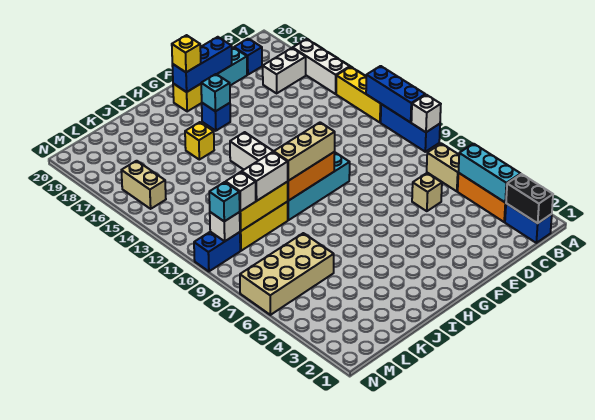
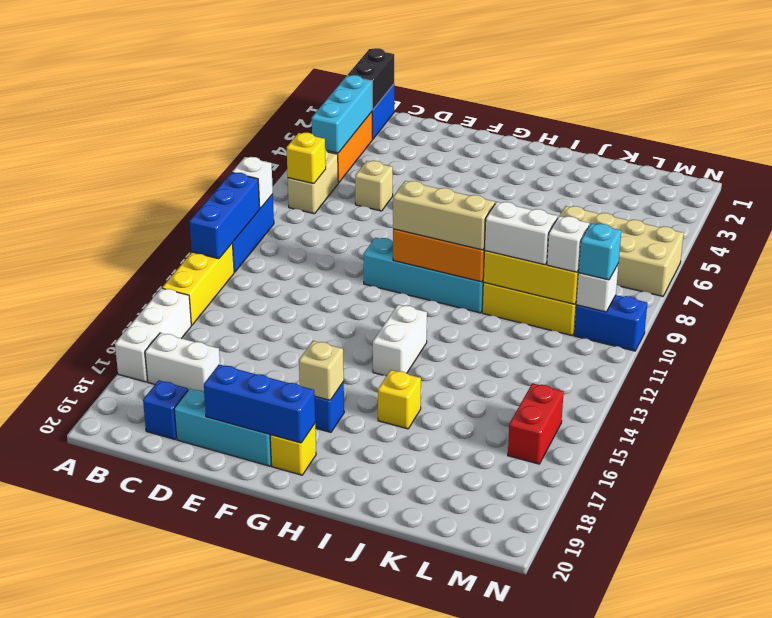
cyan brick G17 level 2 -> tan brick G17 level 2
yellow brick G19 level 3 -> yellow brick B7 level 2
tan brick M15:M16 level 1 -> red brick M15:M16 level 1

